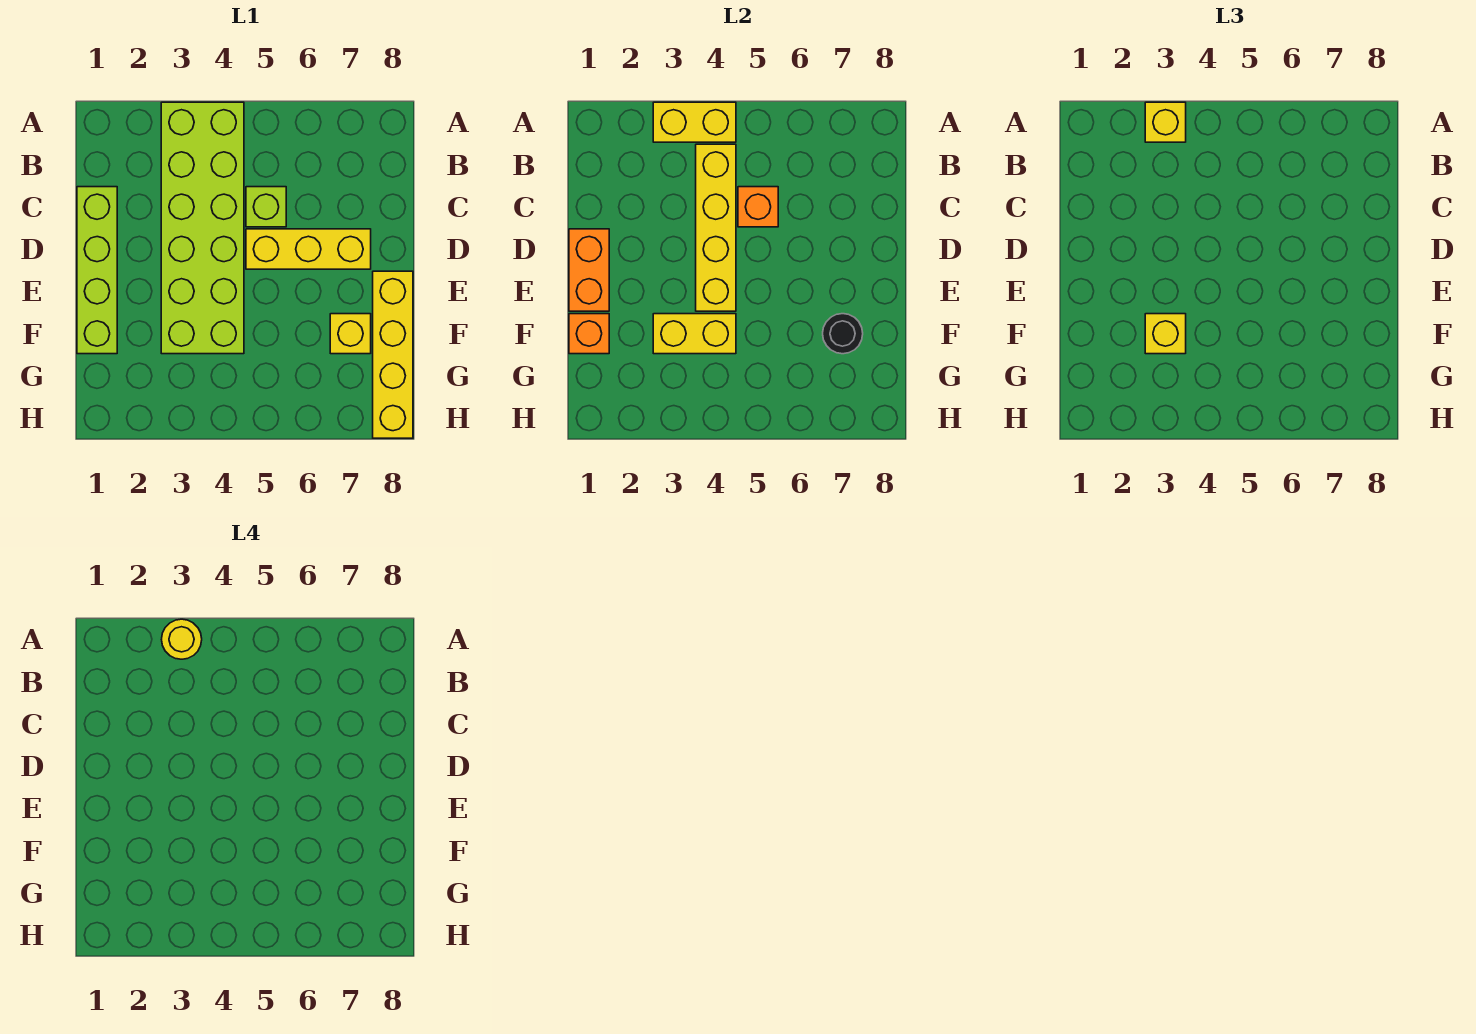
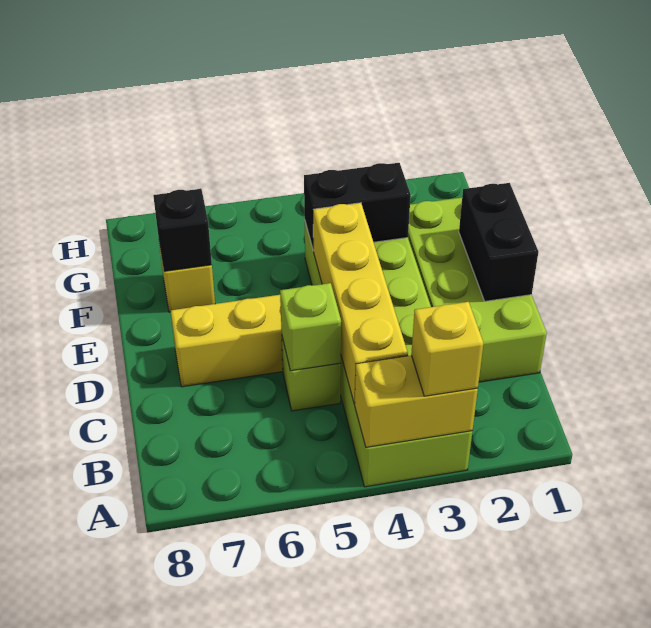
yellow round brick A3 level 4 -> none
lime brick C1:F1 level 1 -> lime brick C1:F2 level 1
orange brick C5 level 2 -> lime brick C5 level 2
orange brick D1:E1 level 2 -> black brick D1:E1 level 2
yellow brick E8:H8 level 1 -> none
orange brick F1 level 2 -> none
yellow brick F3:F4 level 2 -> black brick F3:F4 level 2
yellow brick F3 level 3 -> none
black round brick F7 level 2 -> black brick F7 level 2

